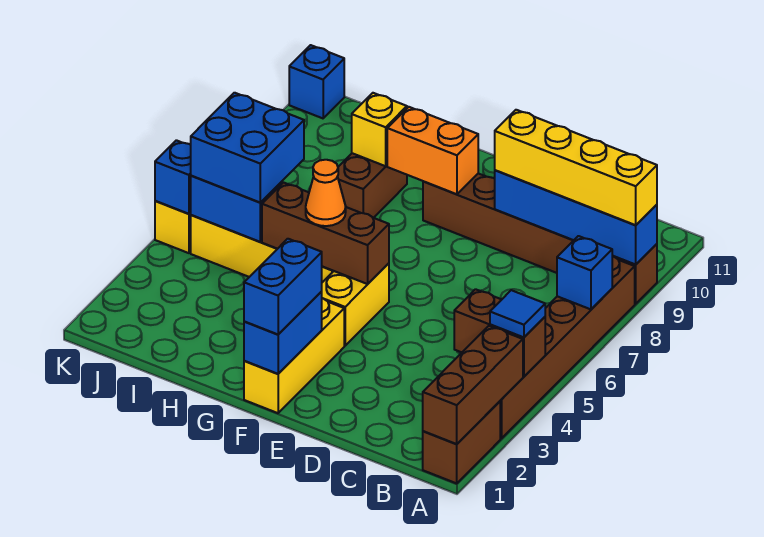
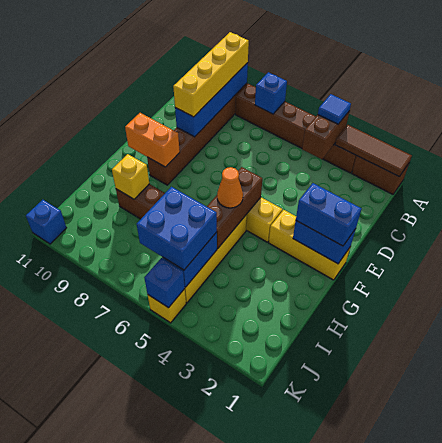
brown brick A1:A3 level 2 -> brown tile A1:A3 level 2
orange brick F9:G9 level 2 -> orange brick F9:F10 level 2

